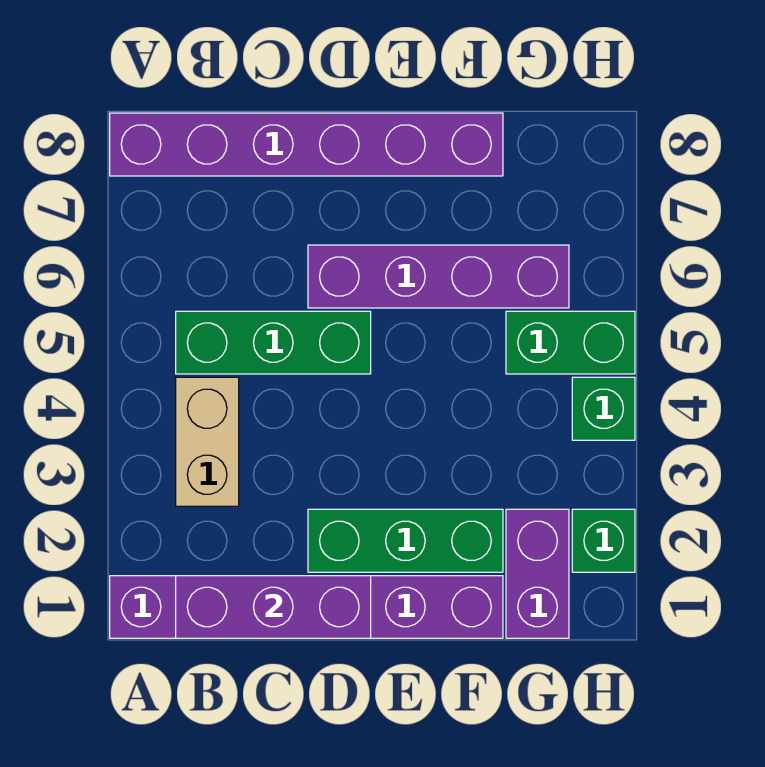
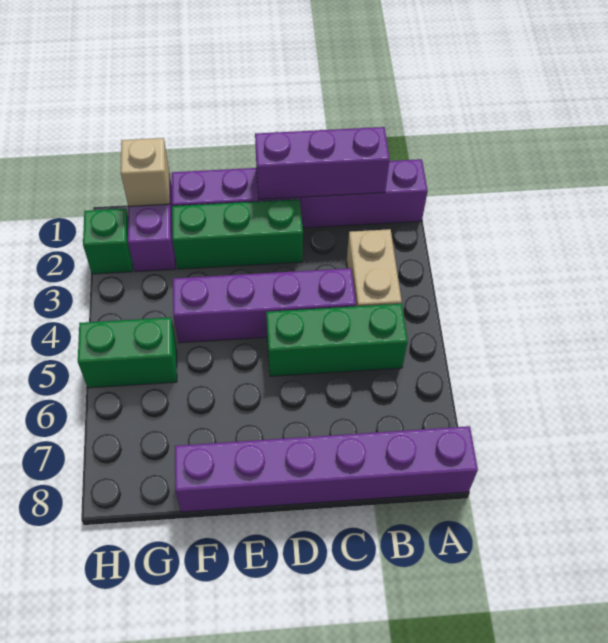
purple brick D6:G6 level 1 -> purple brick C4:F4 level 1
none -> tan brick G1 level 2
green brick H4 level 1 -> none

